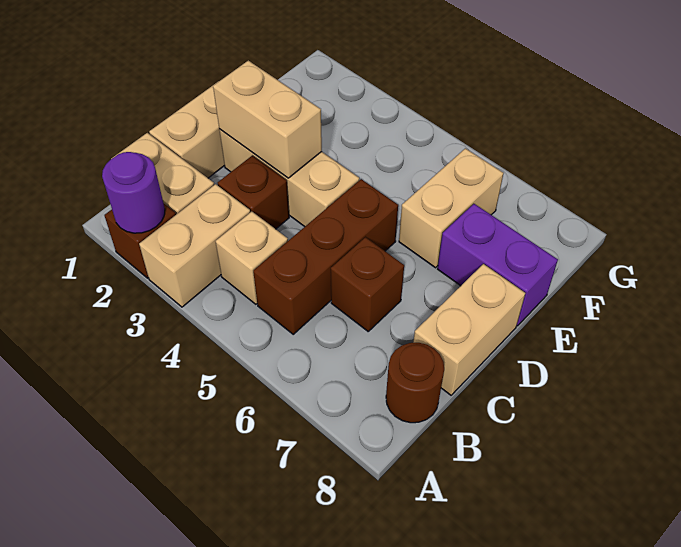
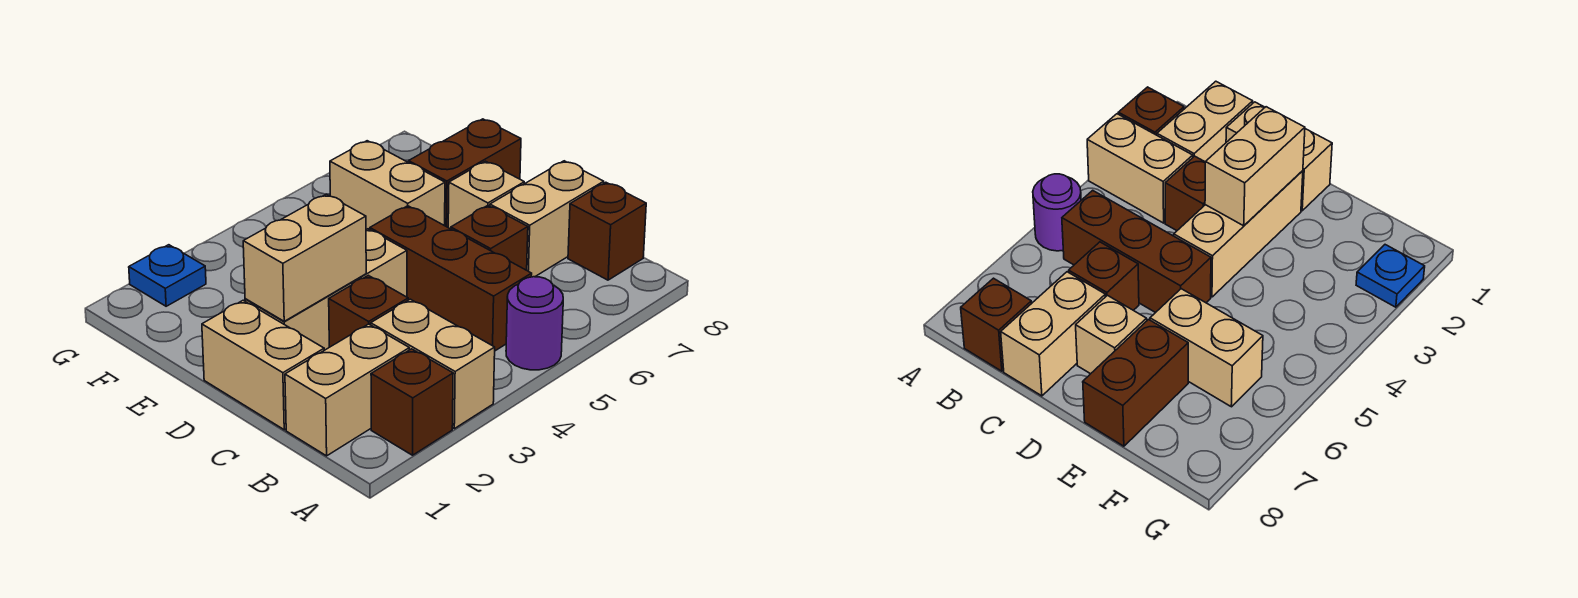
purple round brick A2 level 2 -> purple round brick A5 level 1
tan brick B4 level 1 -> tan brick D7 level 1
brown round brick B8 level 1 -> brown brick B8 level 1
tan brick C8:D8 level 1 -> tan brick C7:C8 level 1
purple brick E7:E8 level 1 -> brown brick E7:E8 level 1
none -> blue plate G2 level 1

